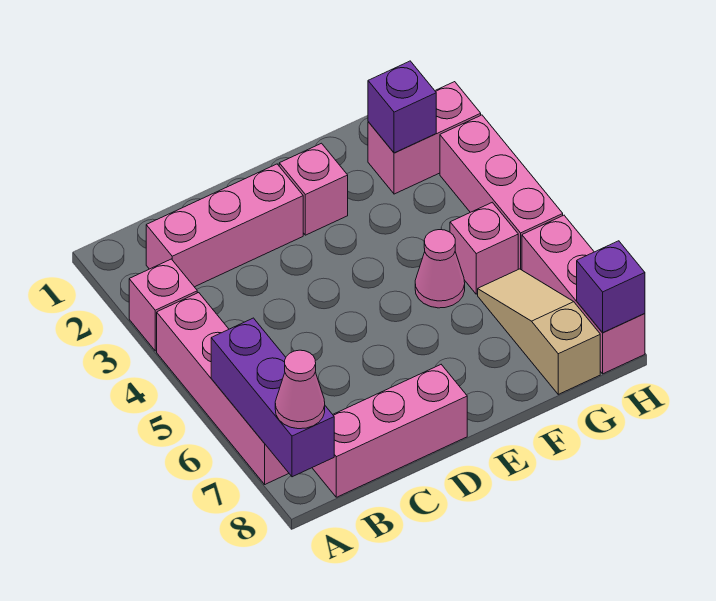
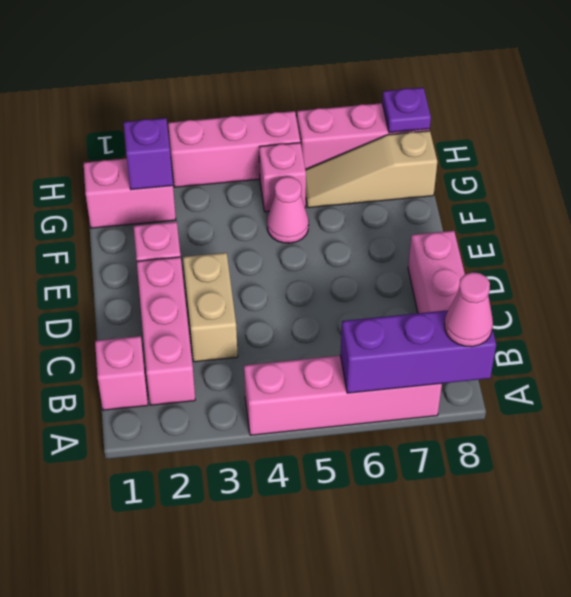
pink brick A3 level 1 -> pink brick B1 level 1
none -> tan brick C3:D3 level 1
pink brick G2:H2 level 1 -> pink brick G1:G2 level 1
purple brick H8 level 2 -> purple plate H8 level 2

